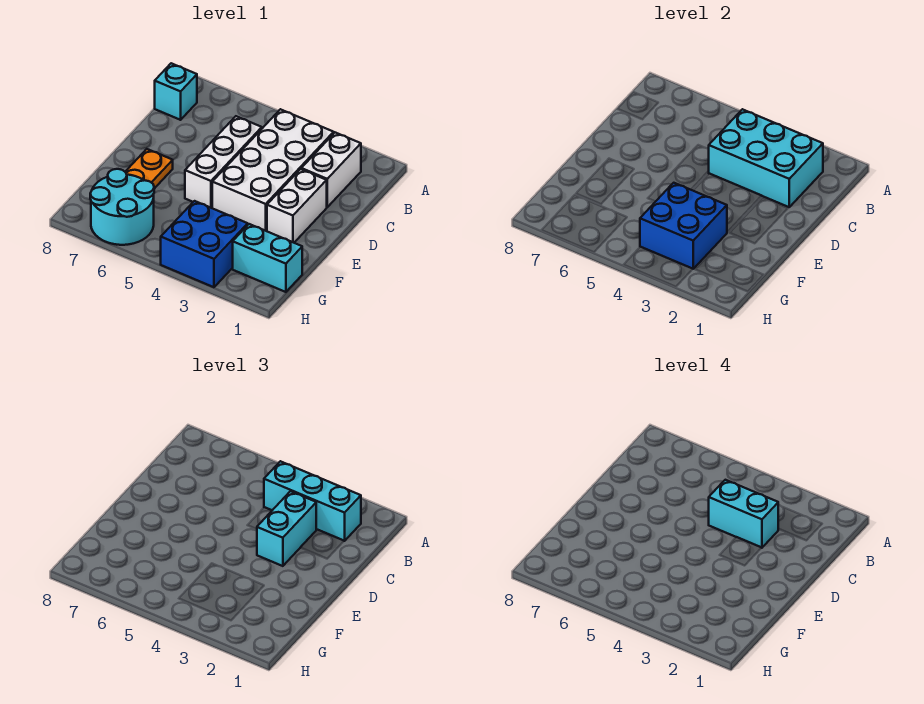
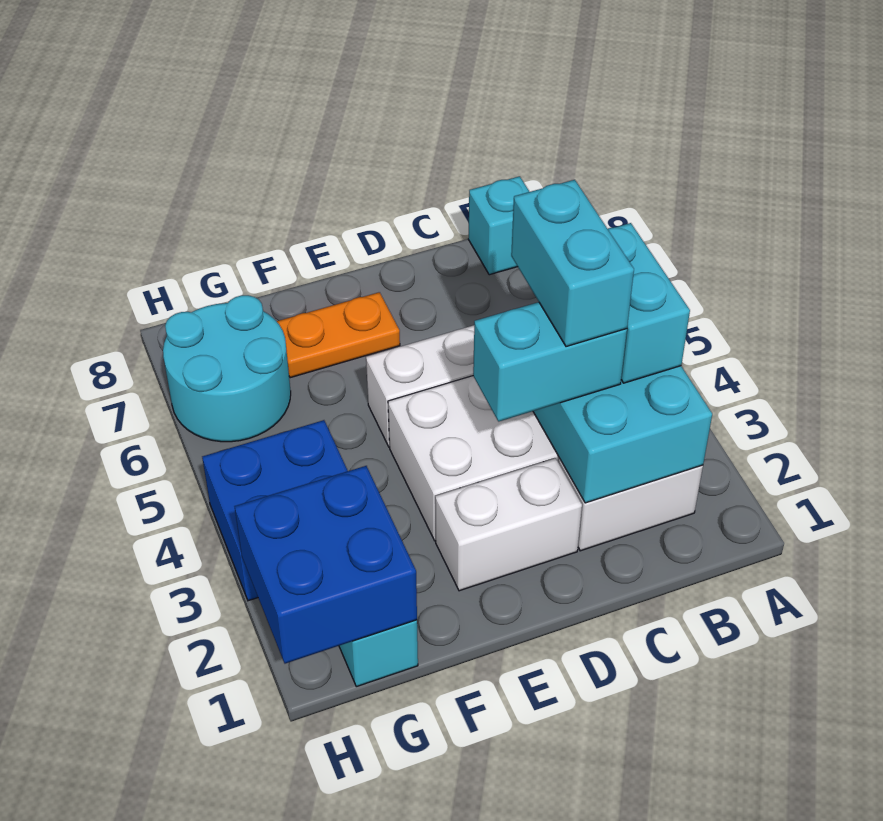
cyan brick B2:B4 level 3 -> cyan brick B3:B4 level 3
blue brick F3:G4 level 2 -> blue brick G1:H2 level 2

